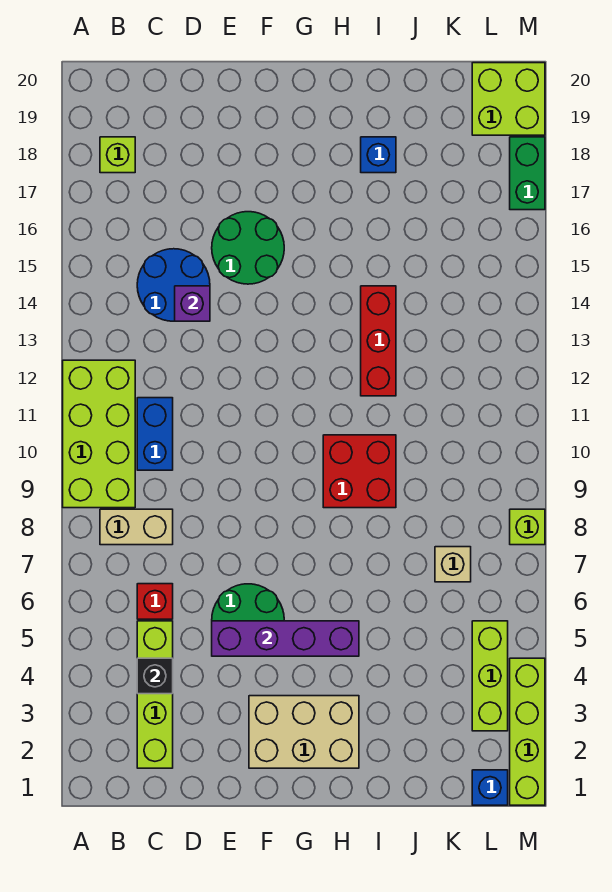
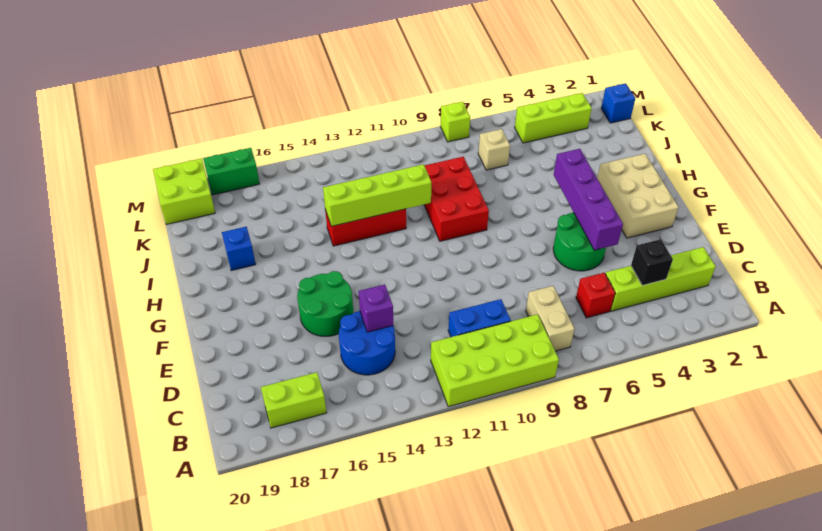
lime brick B18 level 1 -> lime brick B17:B18 level 1
red brick H9:I10 level 1 -> red brick H9:J10 level 1
lime brick M1:M4 level 1 -> lime brick I11:I14 level 2

